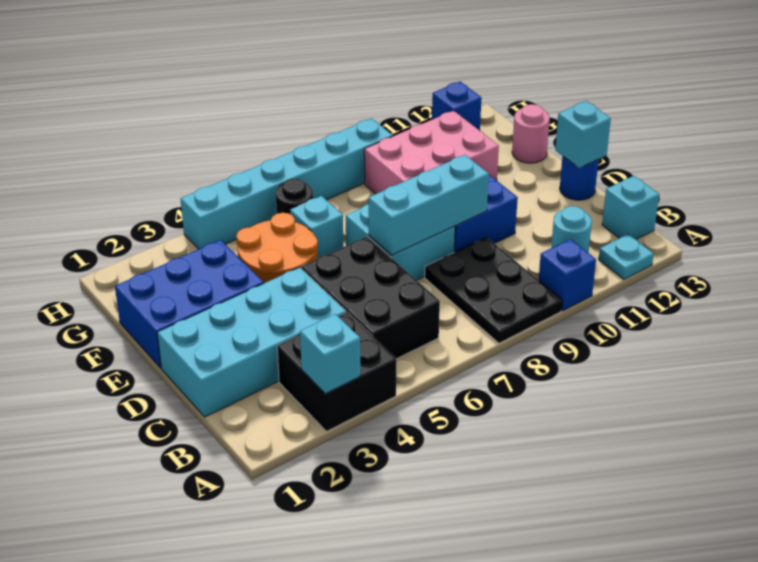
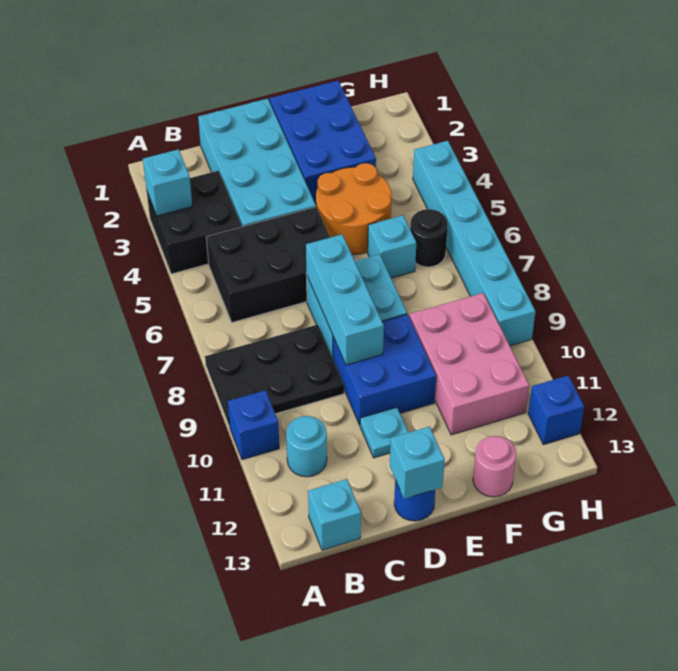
cyan plate A12 level 1 -> cyan plate D11 level 1

